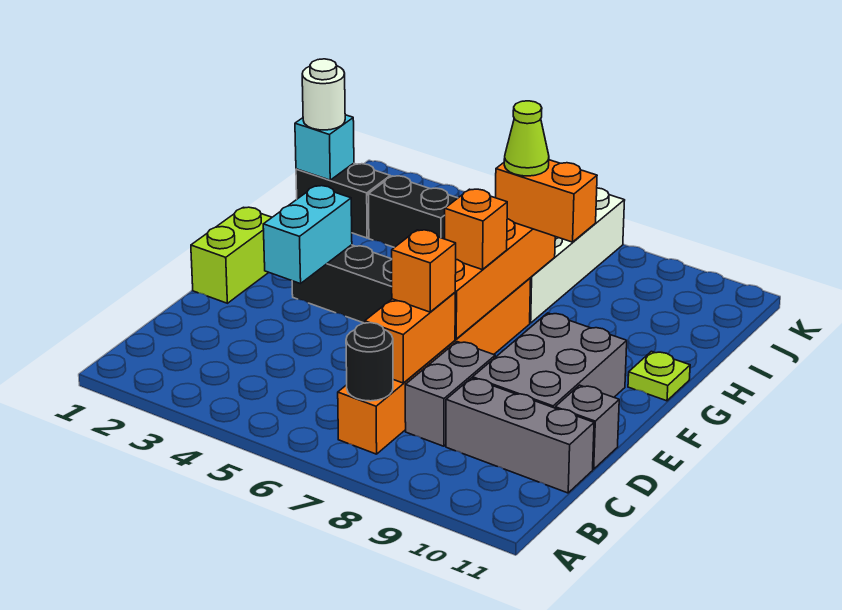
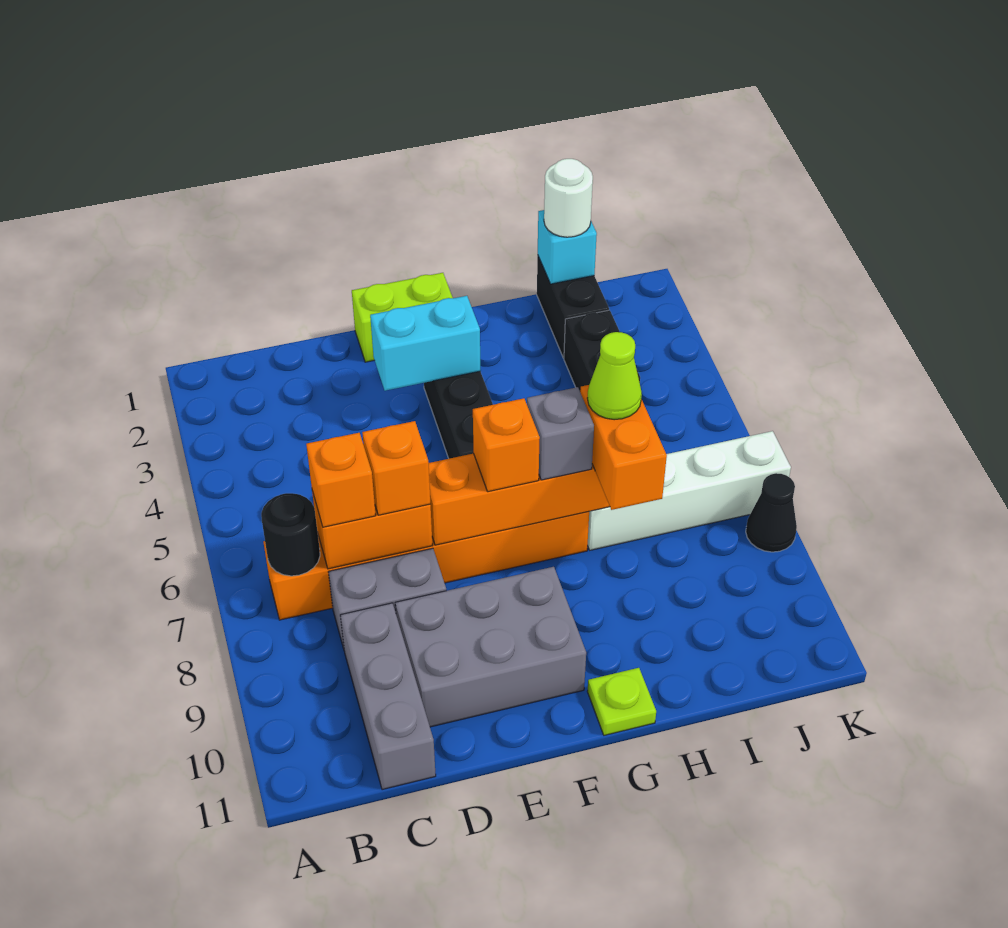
none -> orange brick C7 level 3
grey brick D11 level 1 -> grey brick G7 level 3
none -> black cone K8 level 1

